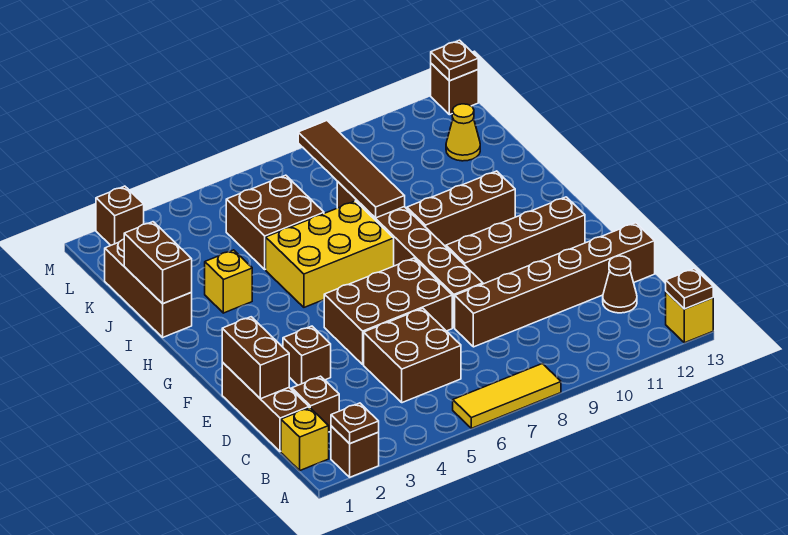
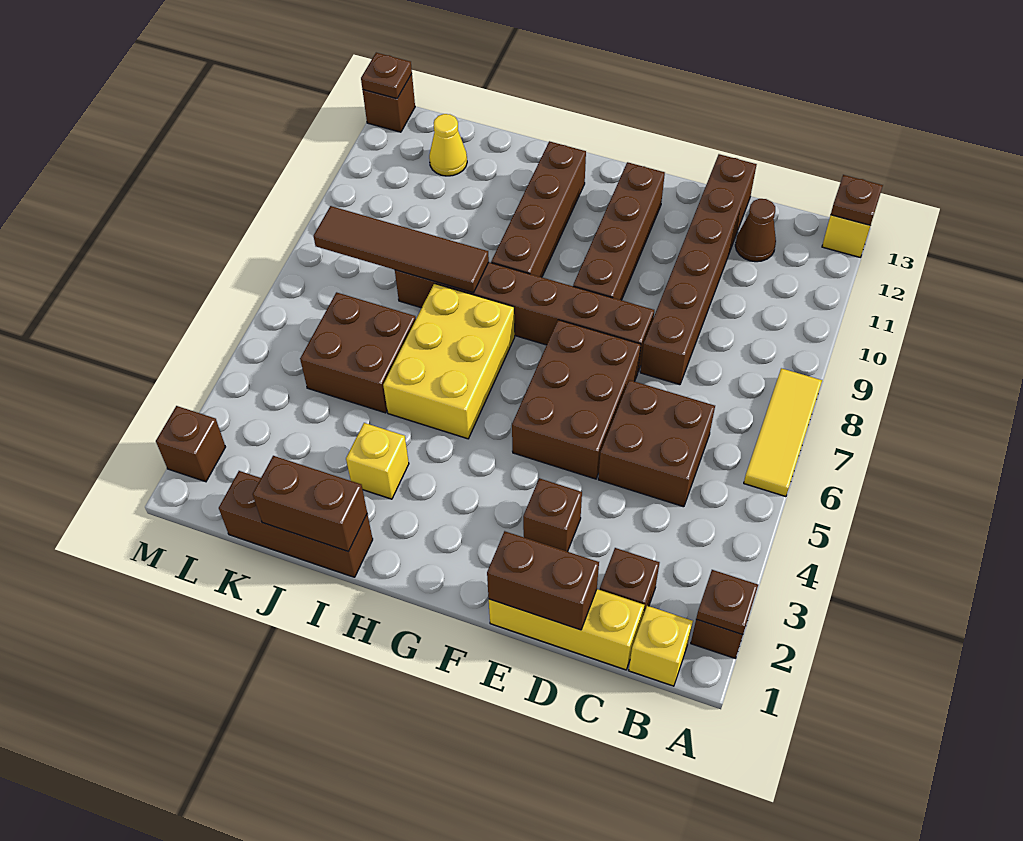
brown brick C1:E1 level 1 -> yellow brick C1:E1 level 1
brown brick H9:H11 level 1 -> brown brick H9:H12 level 1

